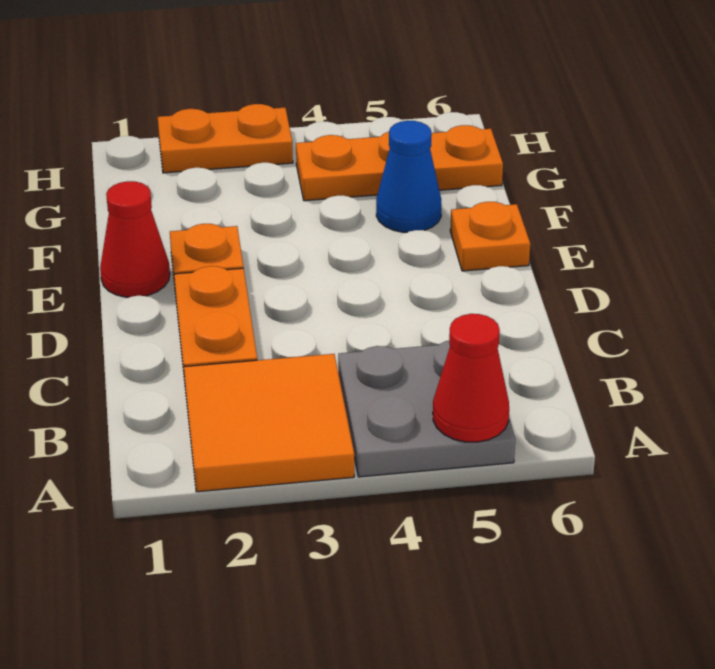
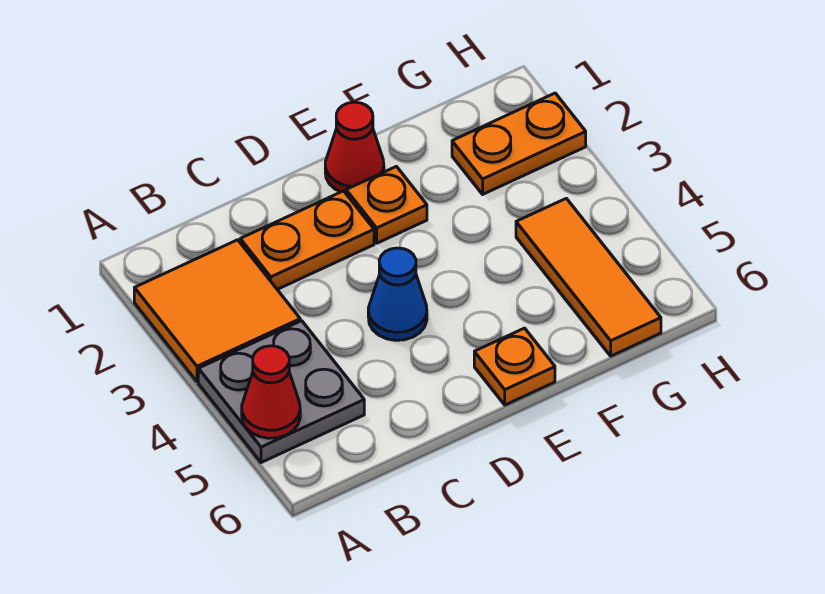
blue cone F5 level 1 -> blue cone D4 level 1
orange plate G4:G6 level 1 -> orange tile G4:G6 level 1
orange plate H2:H3 level 1 -> orange plate G2:H2 level 1

